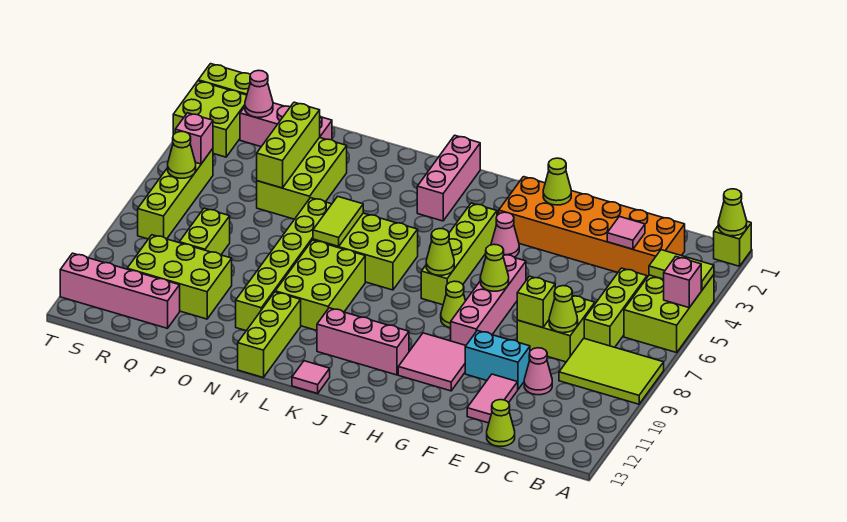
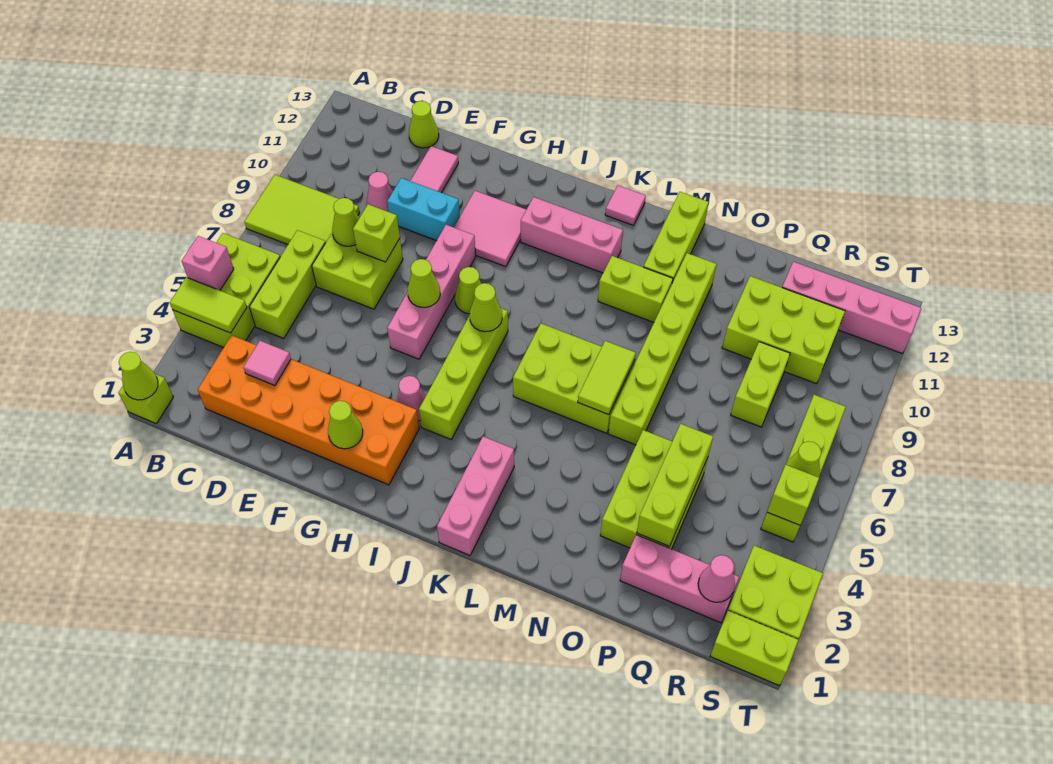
lime brick L8:M10 level 1 -> lime brick L10:M10 level 1
pink brick S5 level 2 -> lime brick S5 level 2

